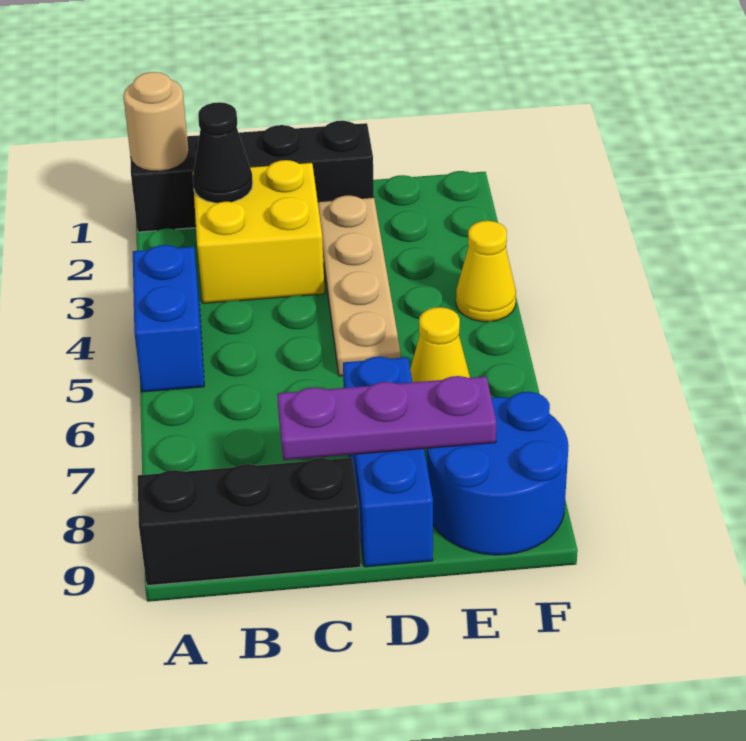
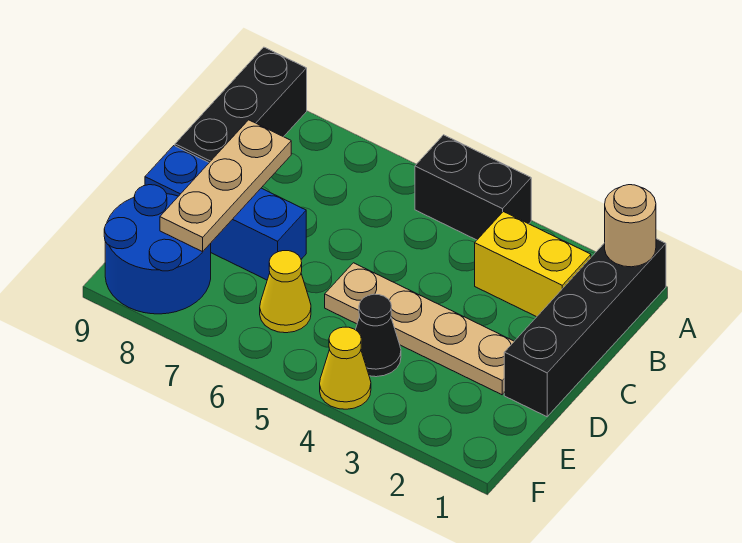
blue brick A4:A5 level 1 -> black brick A4:A5 level 1
yellow brick B2:C3 level 1 -> yellow brick B2:B3 level 1
black cone B2 level 2 -> black cone E4 level 1
purple plate C8:E8 level 2 -> tan plate C8:E8 level 2

